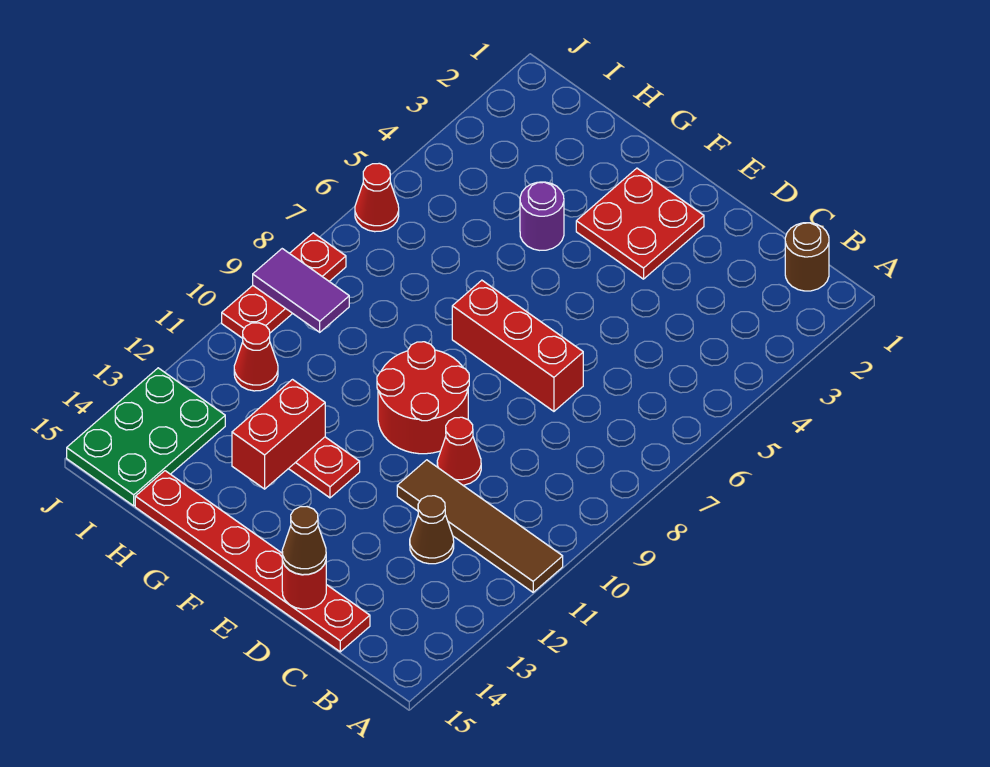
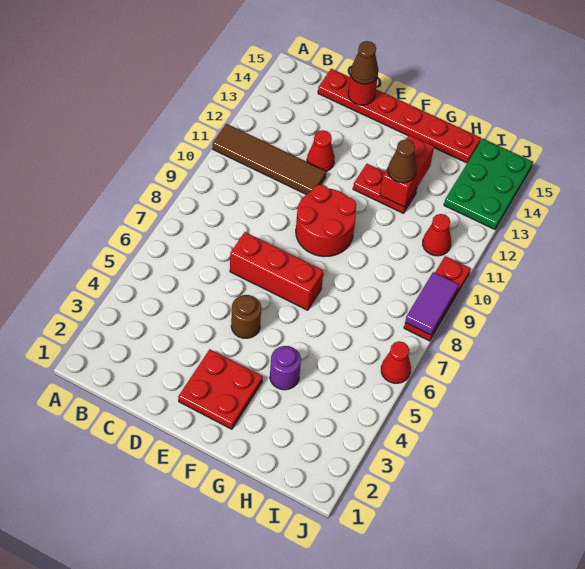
brown round brick B1 level 1 -> brown round brick E5 level 1
brown cone C12 level 1 -> brown cone G12 level 3
red cone D10 level 1 -> red cone D12 level 1
purple tile I9:J9 level 2 -> purple tile J8:J9 level 2

